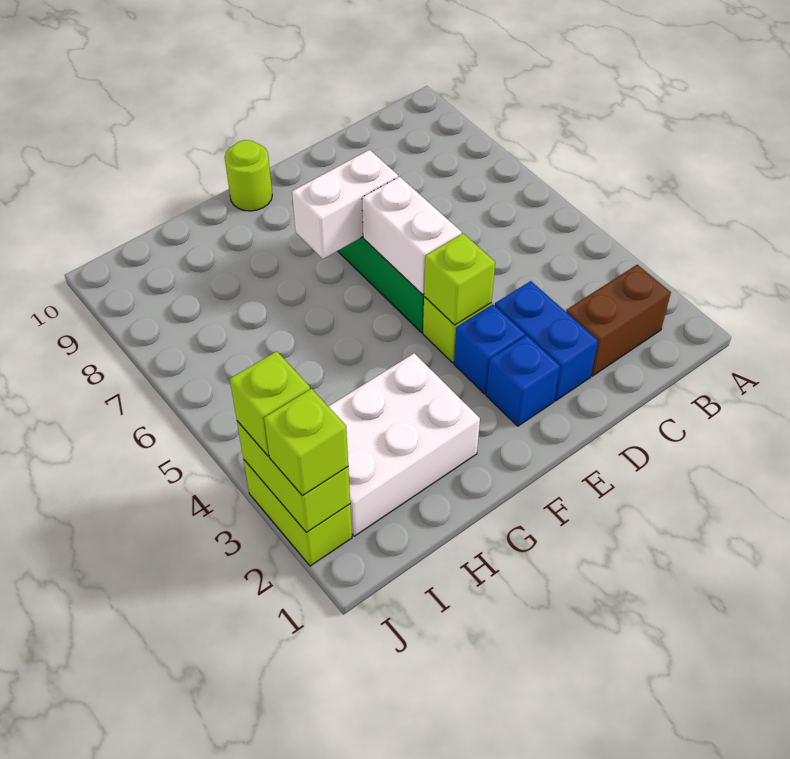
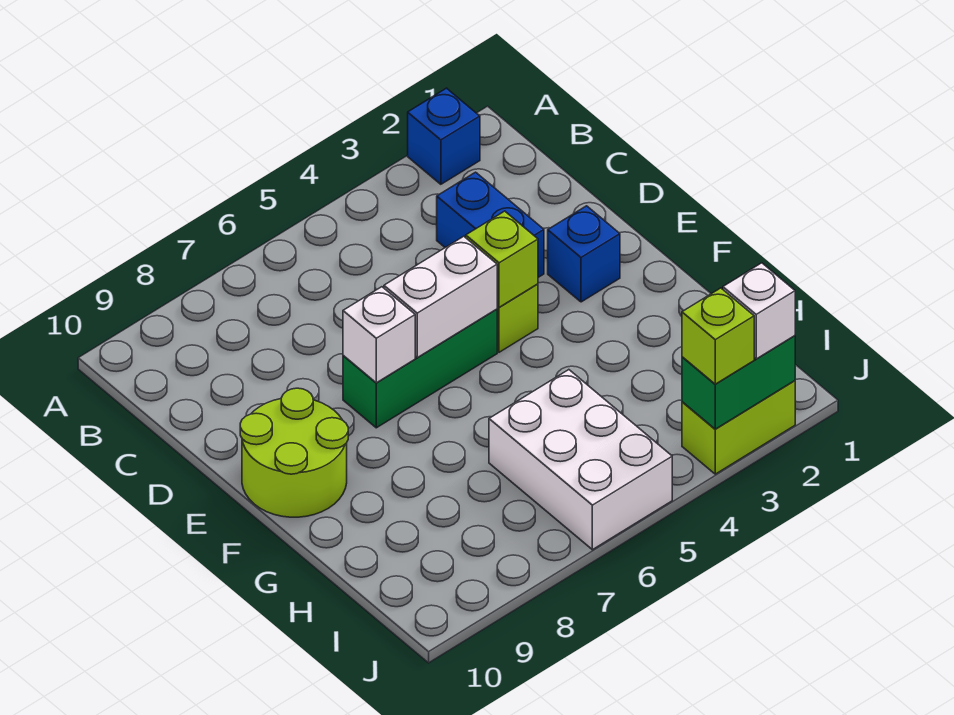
brown brick B2:C2 level 1 -> none
blue brick D2:D3 level 1 -> blue brick C3:D3 level 1
blue brick E3 level 1 -> blue brick A2 level 1
white brick E7:F7 level 2 -> white brick E7 level 2
lime round brick F10 level 1 -> lime round brick E9:F10 level 1
white brick G2:I3 level 1 -> white brick H5:J6 level 1
lime brick J2:J3 level 2 -> green brick J2:J3 level 2
lime brick J2 level 3 -> white brick J2 level 3

